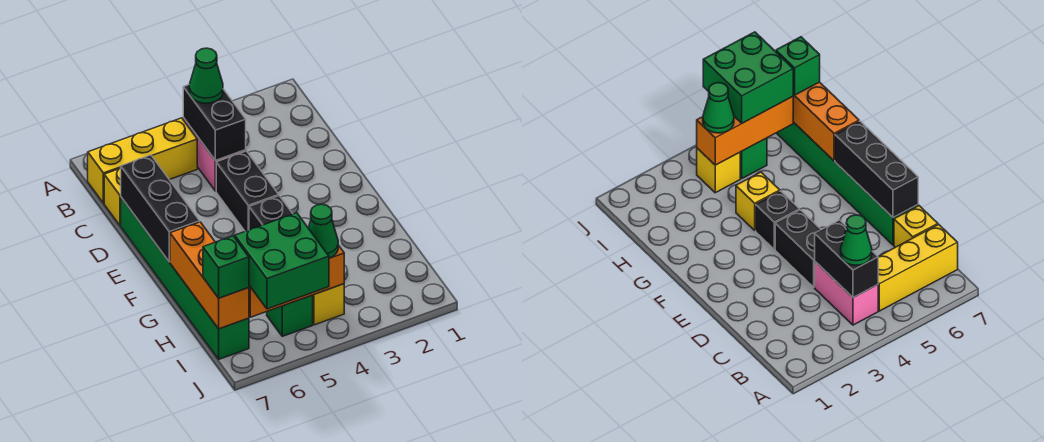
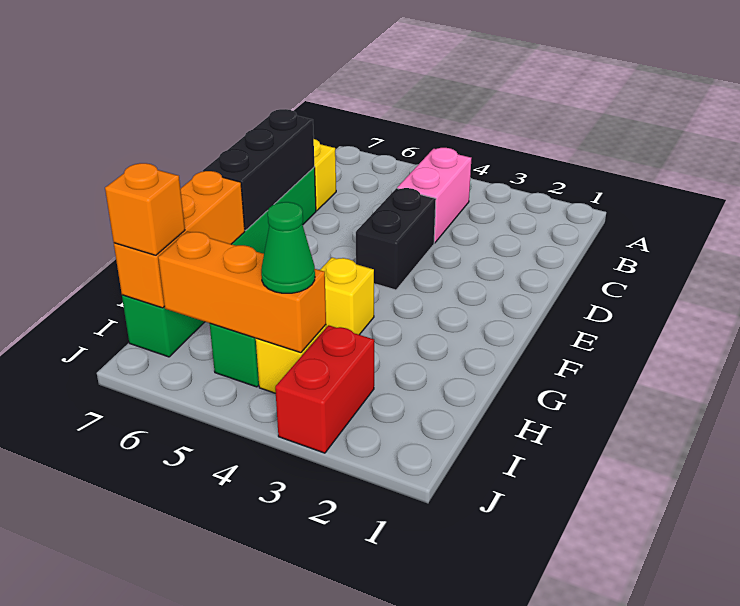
black brick B4:C4 level 2 -> none
green cone B4 level 3 -> none
yellow brick B5:B7 level 1 -> none
black brick F4 level 1 -> none
none -> red brick I3:J3 level 1
green brick I5:J6 level 3 -> none
green brick I7 level 3 -> orange brick I7 level 3

